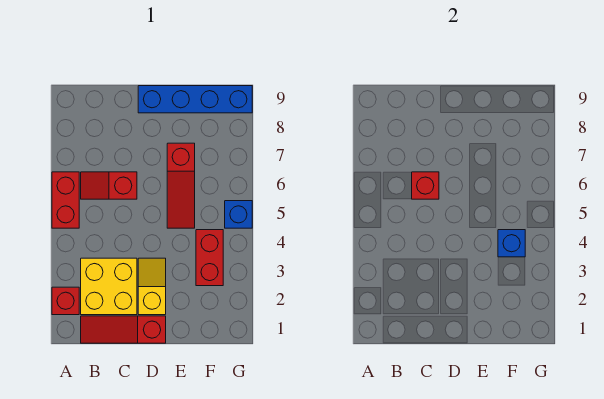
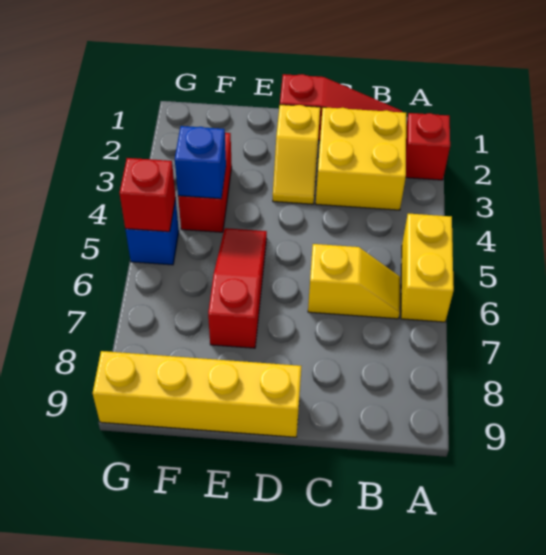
red brick A5:A6 level 1 -> yellow brick A5:A6 level 1
red slope B6:C6 level 1 top C -> yellow slope B6:C6 level 1 top C
red brick C6 level 2 -> red brick G5 level 2
blue brick D9:G9 level 1 -> yellow brick D9:G9 level 1

